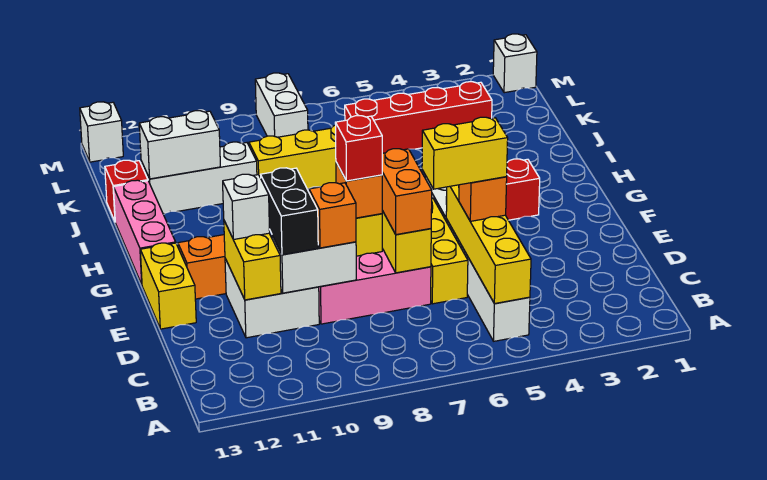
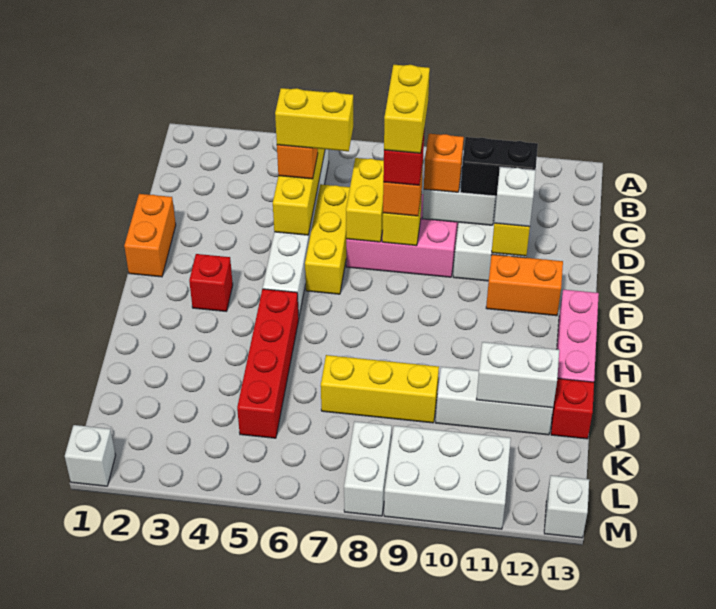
orange brick D7:E7 level 3 -> orange brick E1:F1 level 1
black brick D10:E10 level 3 -> black brick D10:D11 level 3
yellow brick E13:F13 level 1 -> yellow brick D8:E8 level 5
red brick K3:K6 level 1 -> red brick H5:K5 level 1
none -> white brick L9:M11 level 1

